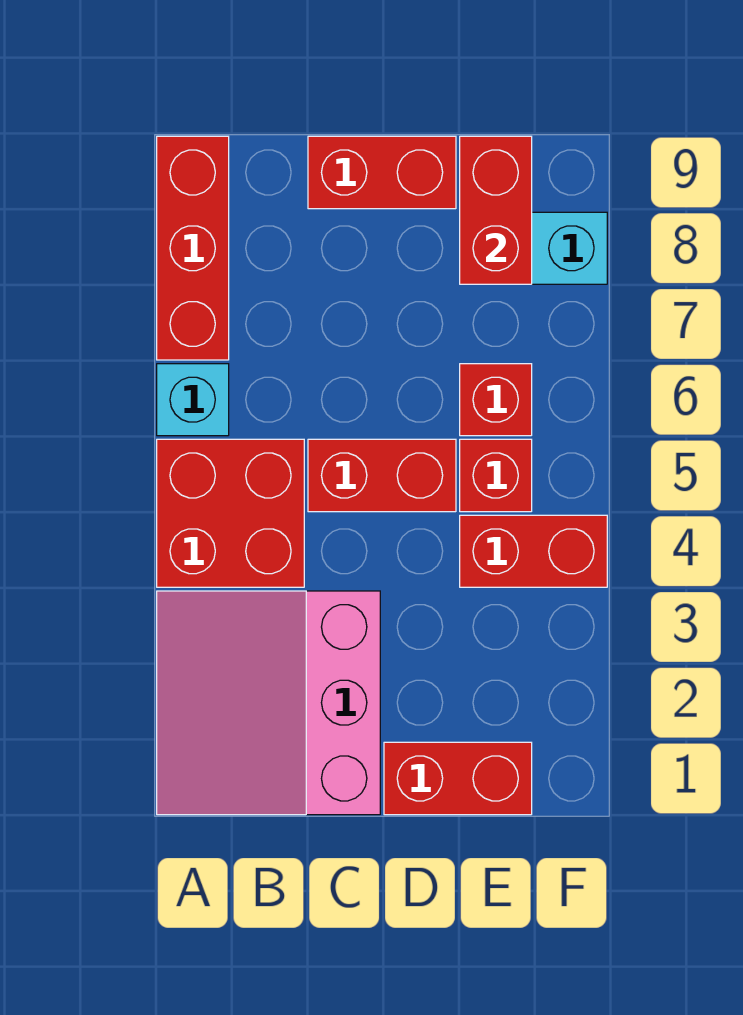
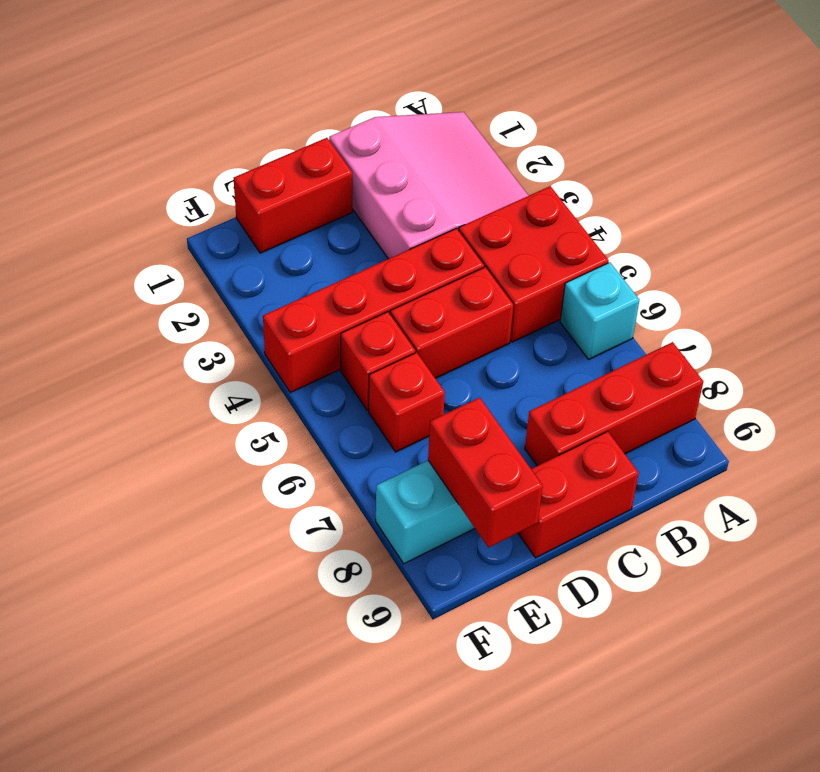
red brick A7:A9 level 1 -> red brick A8:C8 level 1
red brick E4:F4 level 1 -> red brick C4:F4 level 1

